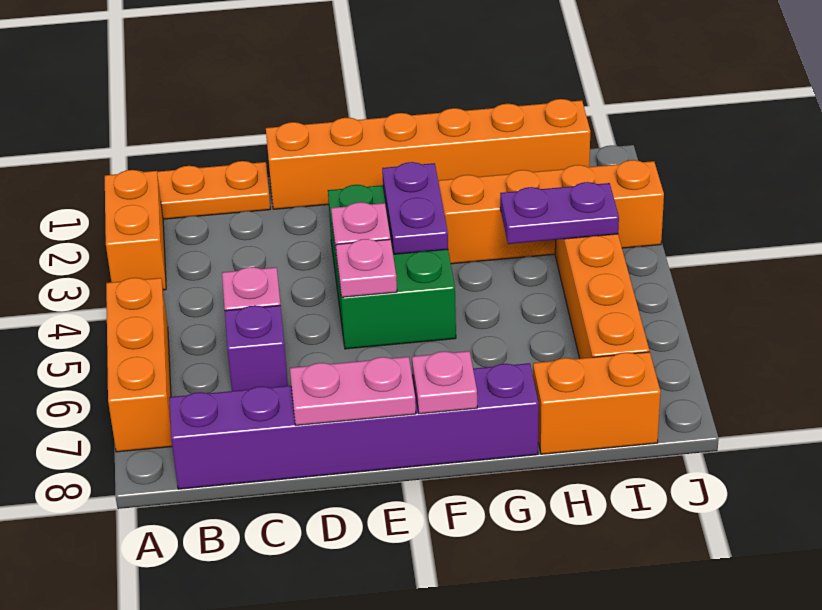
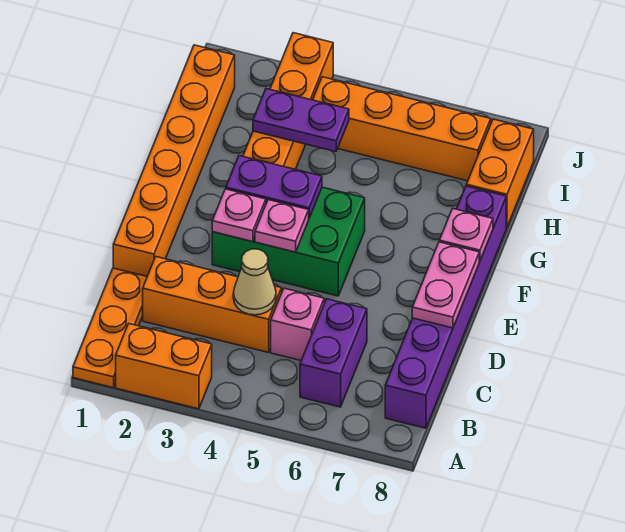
orange brick A5:A7 level 1 -> orange brick C2:C4 level 1
none -> tan cone C4 level 2
purple brick C6 level 1 -> purple brick B6:C6 level 1
pink plate E5 level 2 -> pink plate E3 level 2
purple plate H4:I4 level 2 -> purple plate H3:H4 level 2

